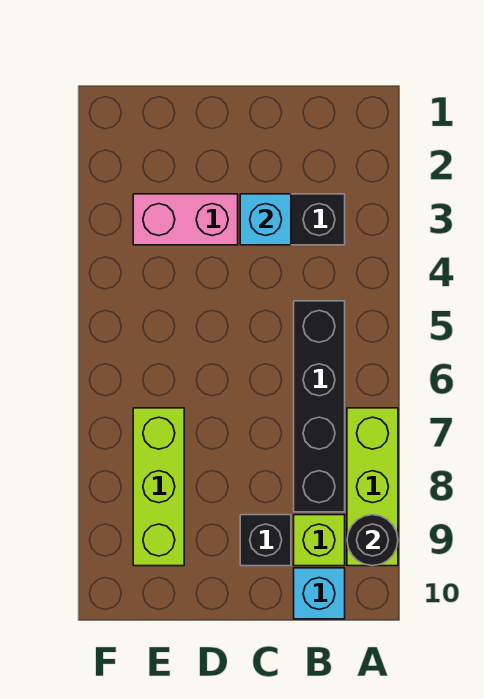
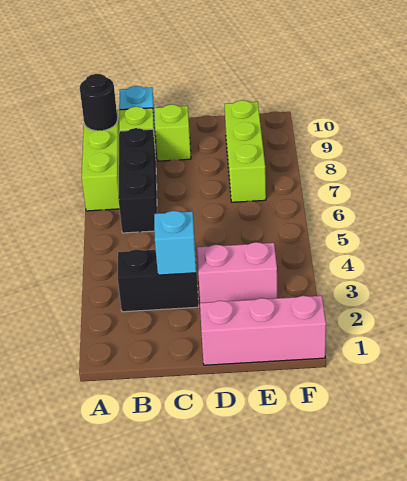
black brick B5:B8 level 1 -> black brick B6:B8 level 1
black brick C9 level 1 -> lime brick C9 level 1
none -> pink brick D1:F1 level 1

